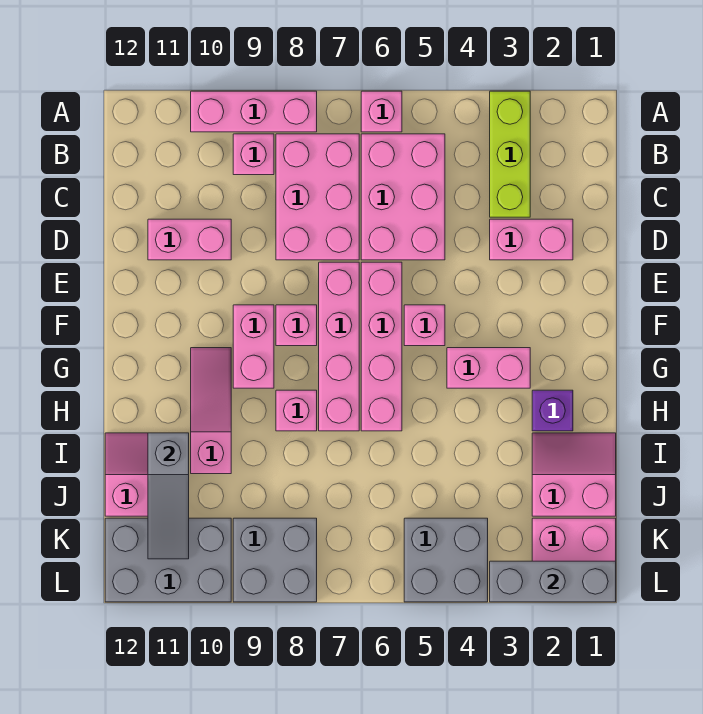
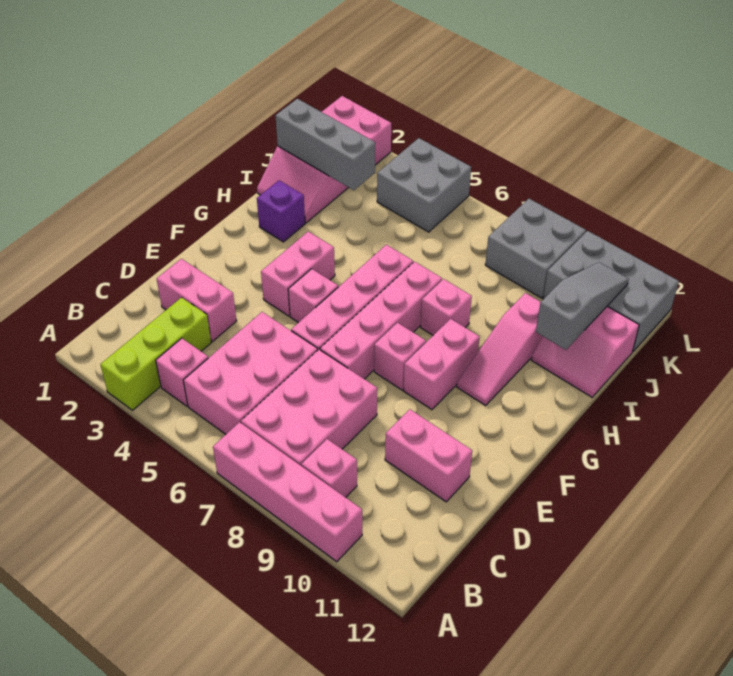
pink brick A6 level 1 -> pink brick B4 level 1
pink brick A8:A10 level 1 -> pink brick A7:A10 level 1
pink brick G3:G4 level 1 -> pink brick F4:G4 level 1
grey brick L1:L3 level 2 -> grey brick J1:J3 level 2

